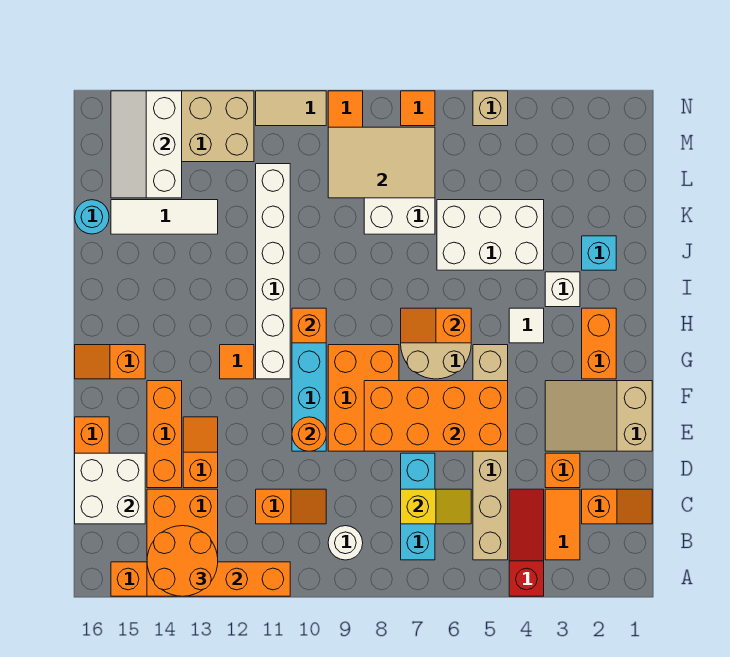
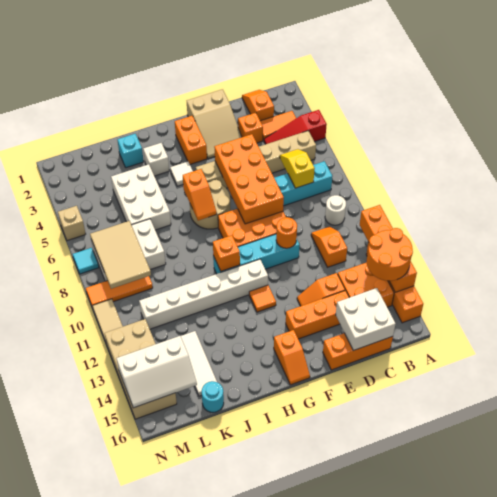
orange brick G2:H2 level 1 -> orange brick G2:G3 level 1
orange tile N7 level 1 -> cyan tile N7 level 1

